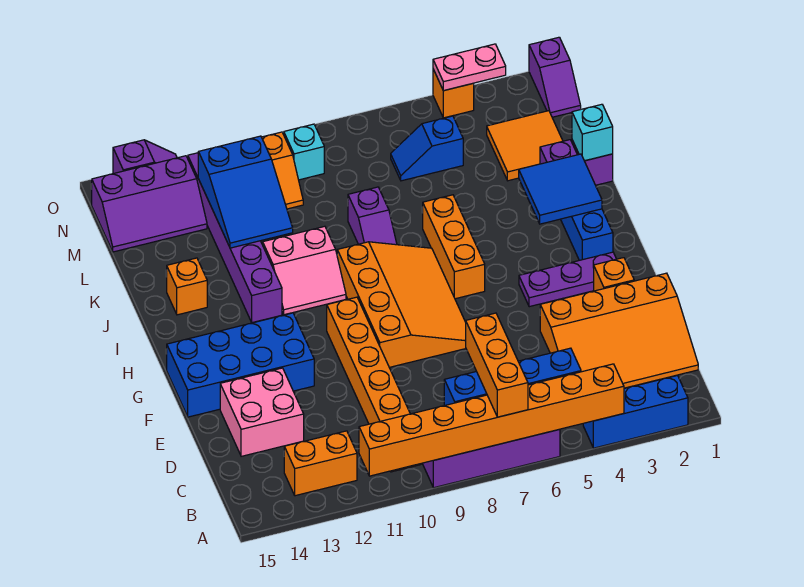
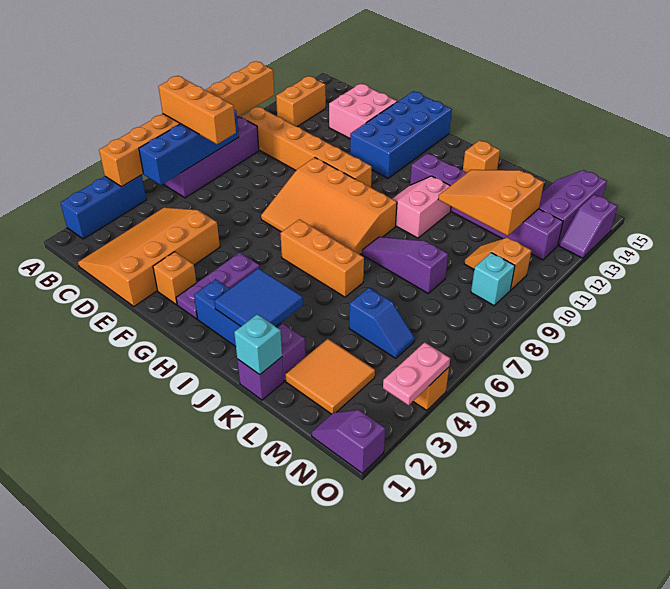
purple slope J8:K8 level 1 top K -> purple slope J8:L8 level 1 top L
blue slope K11:M12 level 2 top M -> orange slope K11:M12 level 2 top M
blue slope M5:M6 level 1 top 5 -> blue slope L5:M5 level 1 top L

